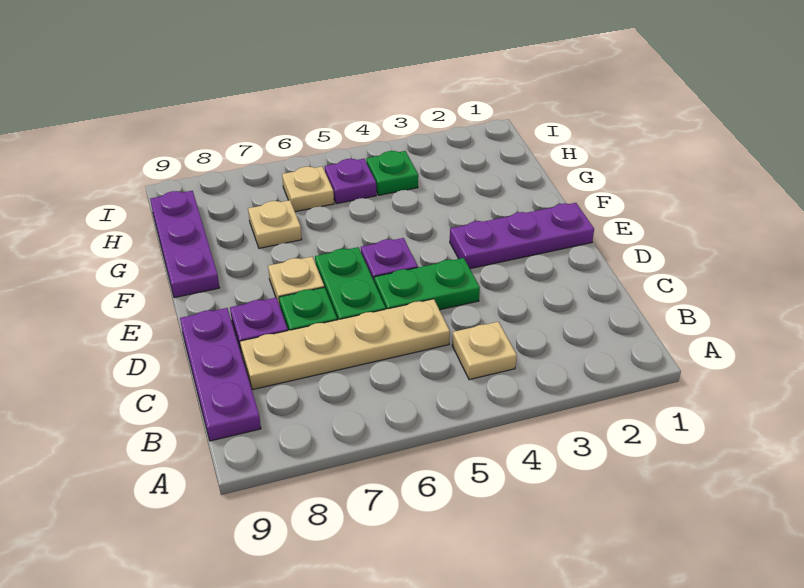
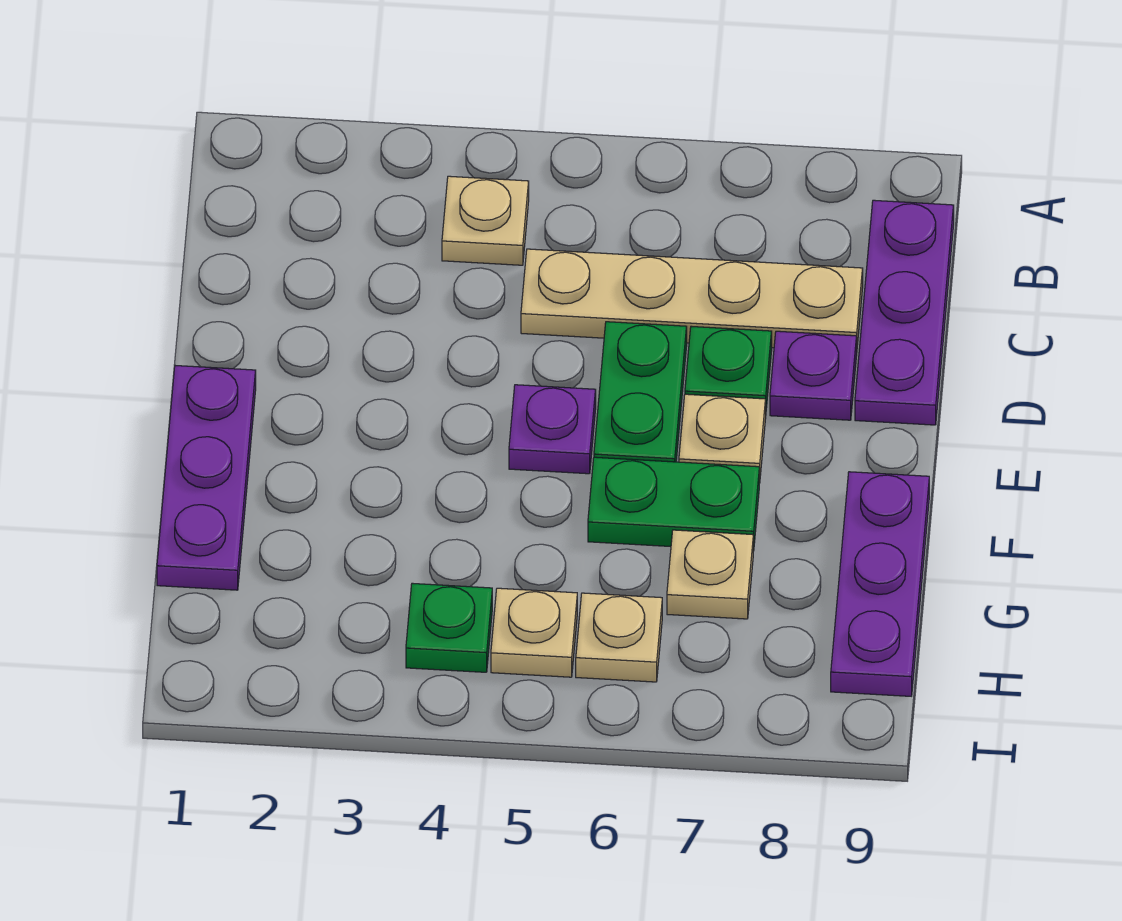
green plate D4:D5 level 1 -> green plate F6:F7 level 1
purple plate E1:E3 level 1 -> purple plate E1:G1 level 1
purple plate H5 level 1 -> tan plate H5 level 1

